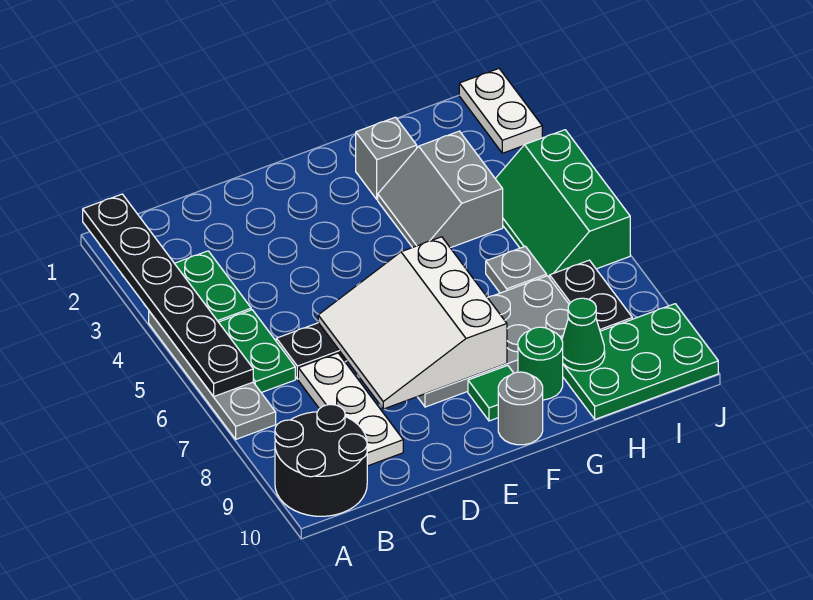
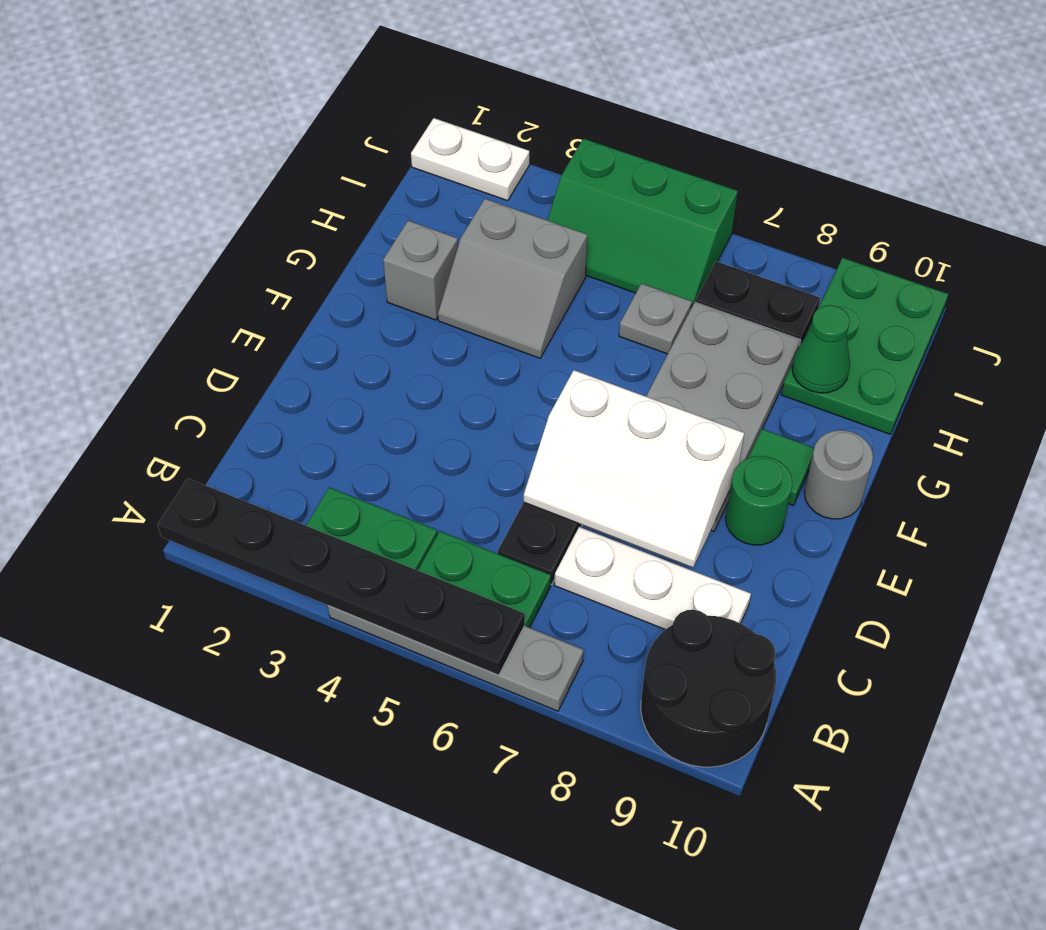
white slope D6:F8 level 2 top F -> white slope D6:E8 level 2 top E
green round brick G9 level 1 -> green round brick E9 level 1

